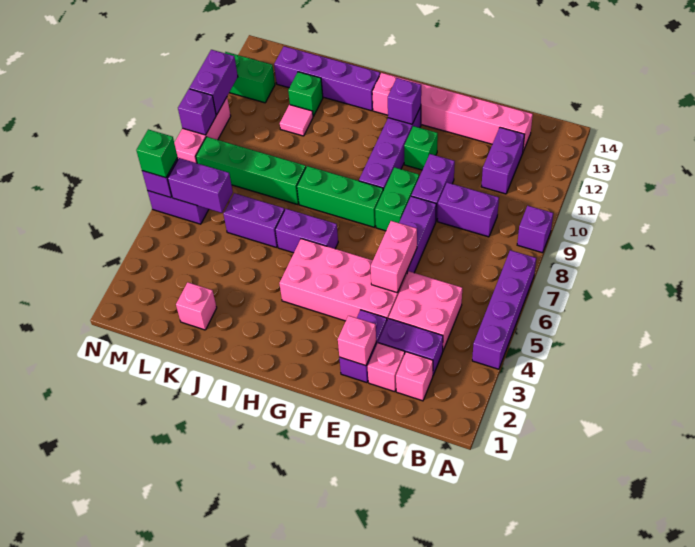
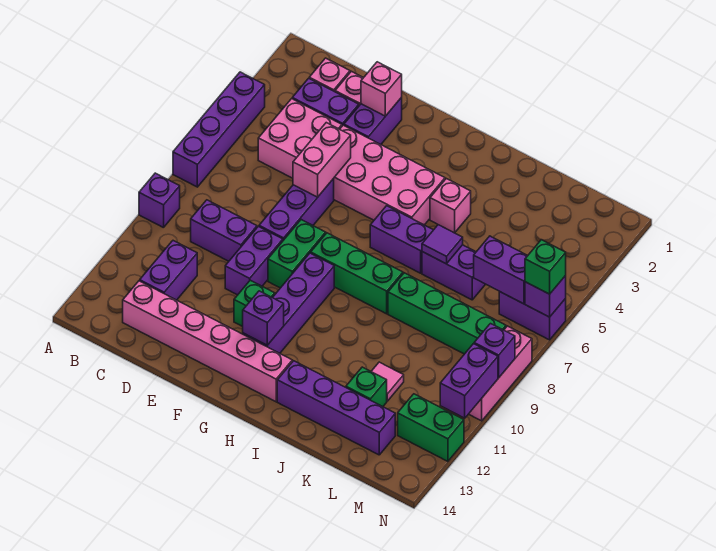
none -> purple tile J6 level 2
pink brick K2 level 1 -> pink brick I4 level 1

